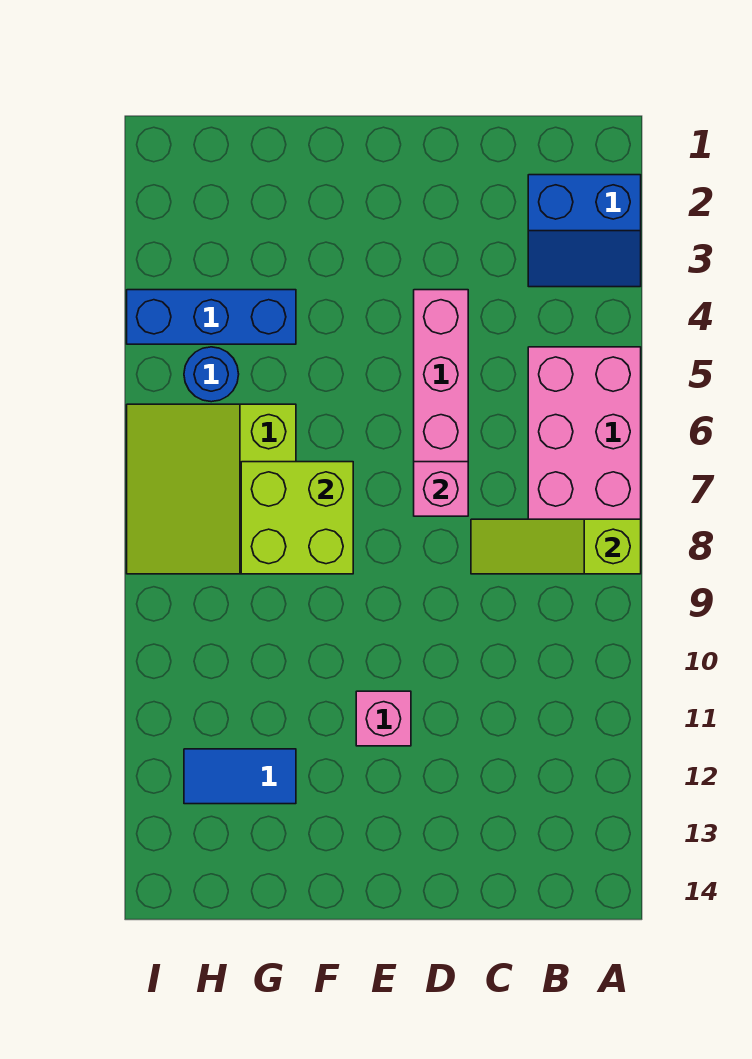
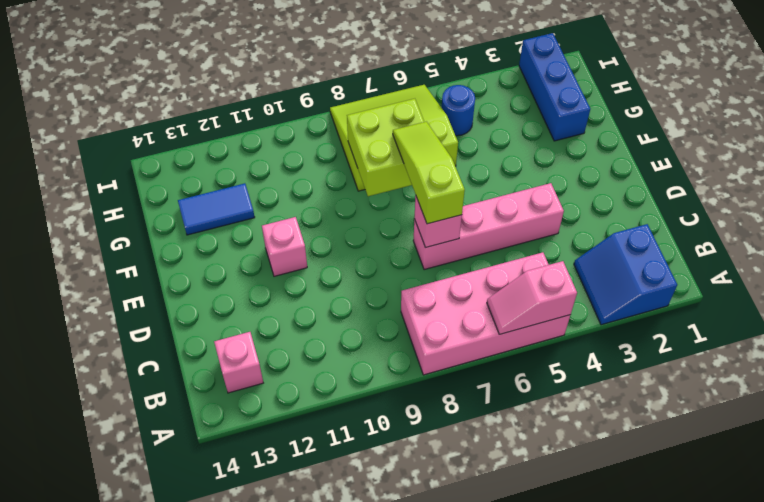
none -> pink slope A5:A6 level 2 top 5
lime slope A8:C8 level 2 top A -> lime slope D7:F7 level 3 top D
none -> pink brick B13 level 1
blue brick G4:I4 level 1 -> blue brick G2:I2 level 1
blue tile G12:H12 level 1 -> blue tile G12:G13 level 1

